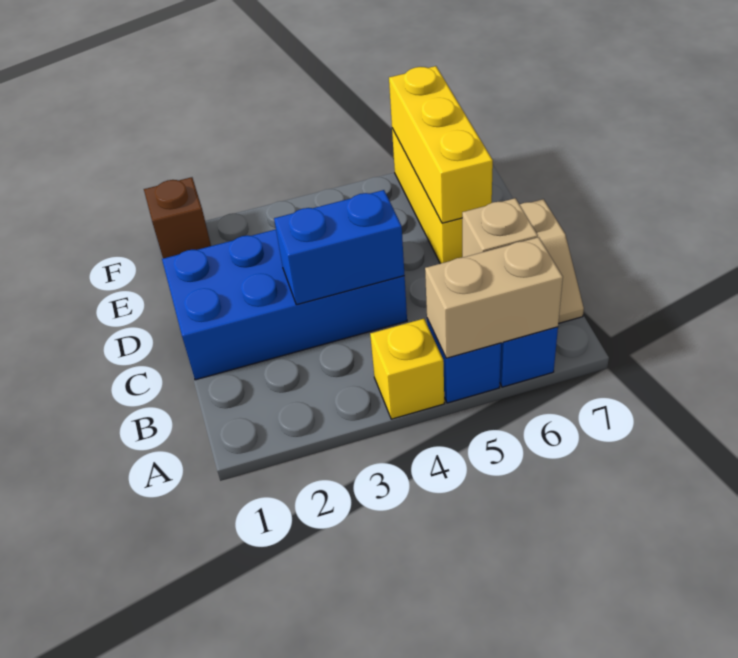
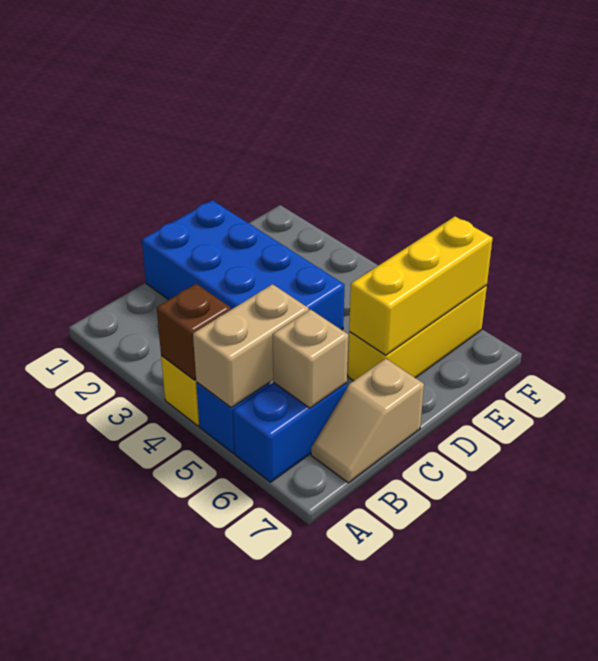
tan brick A5:A6 level 2 -> tan brick A5:B5 level 2
blue brick C3:C4 level 2 -> none
brown brick F1 level 1 -> brown brick A4 level 2

